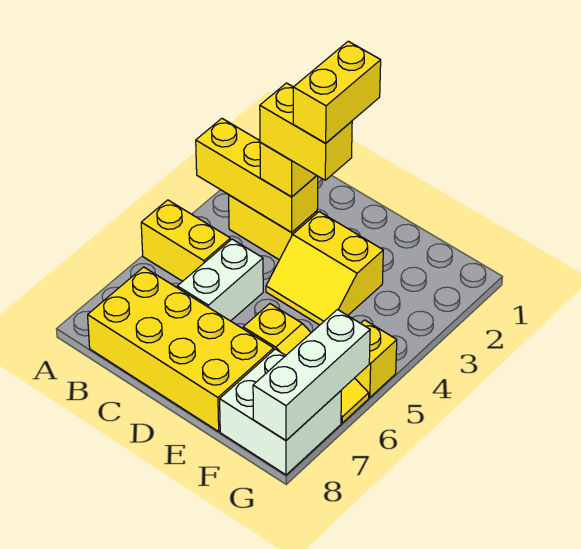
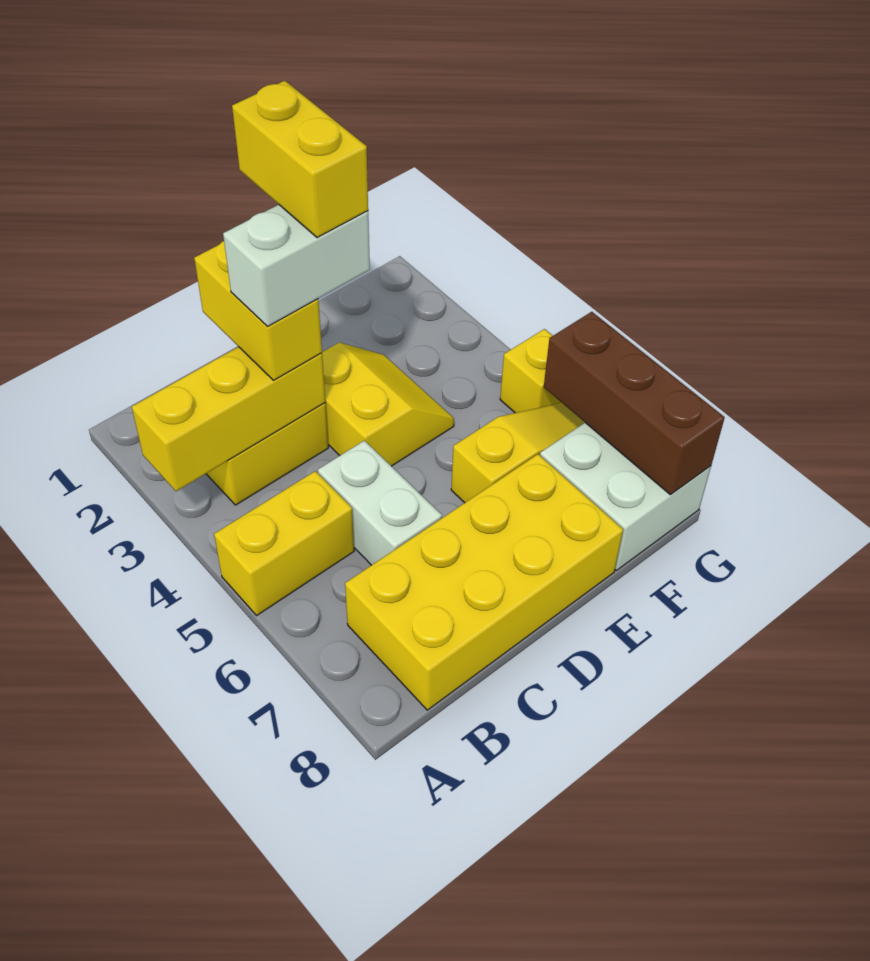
yellow brick C3:D3 level 4 -> white brick C3:D3 level 4
yellow slope D3:E4 level 1 top 3 -> yellow slope D3:E4 level 1 top D
white brick G6:G8 level 2 -> brown brick G6:G8 level 2

